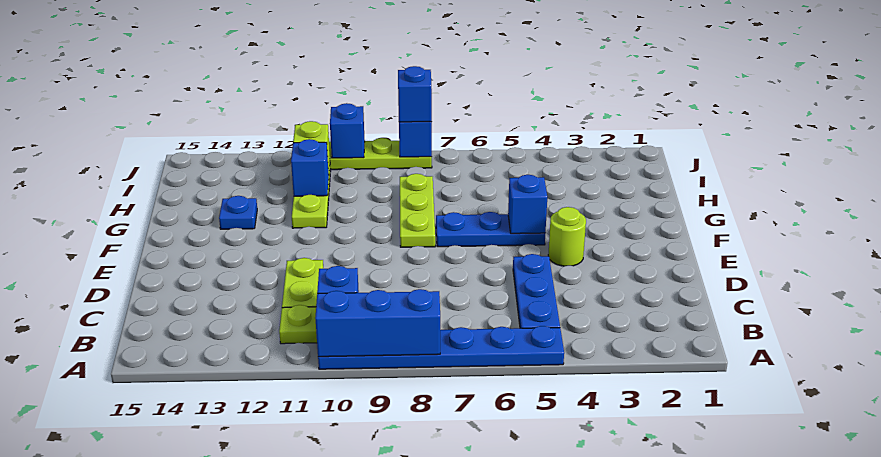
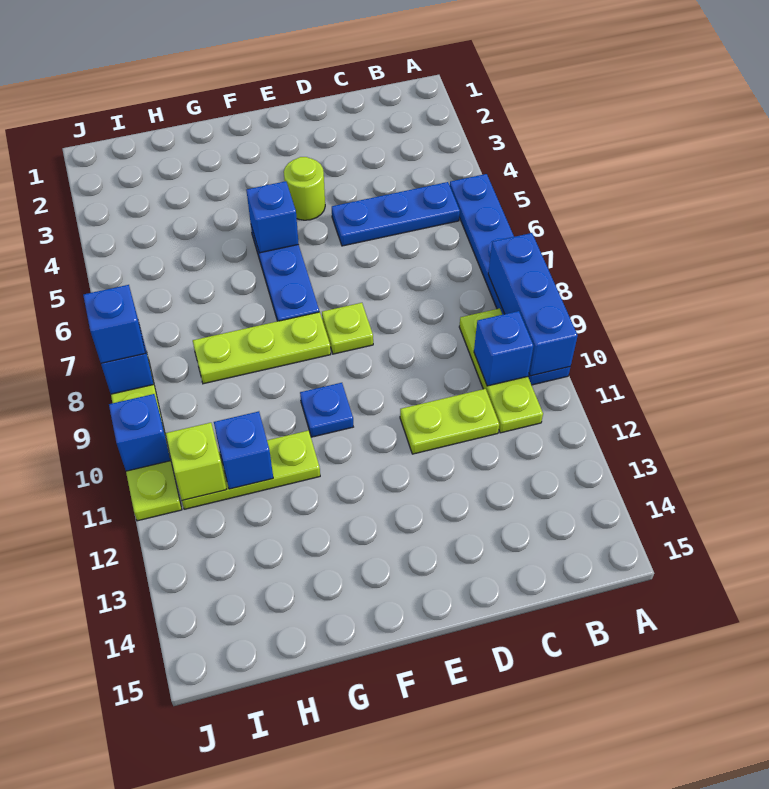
none -> lime plate E8 level 1
blue plate G13 level 1 -> blue plate F10 level 1

